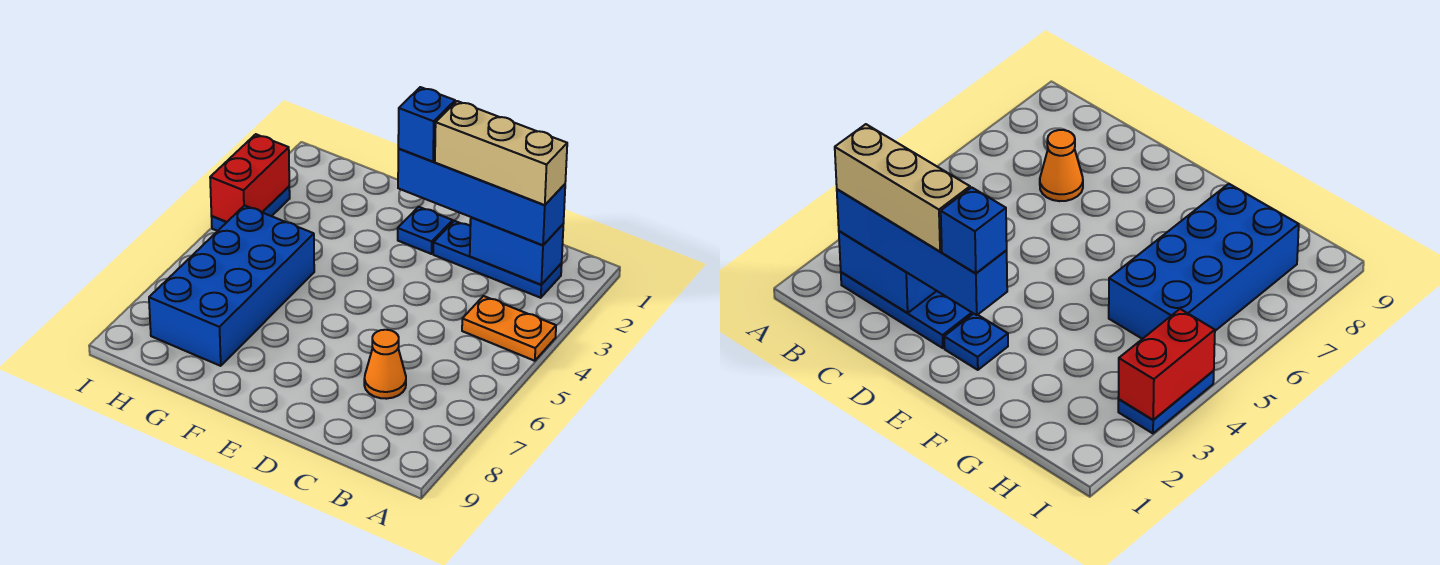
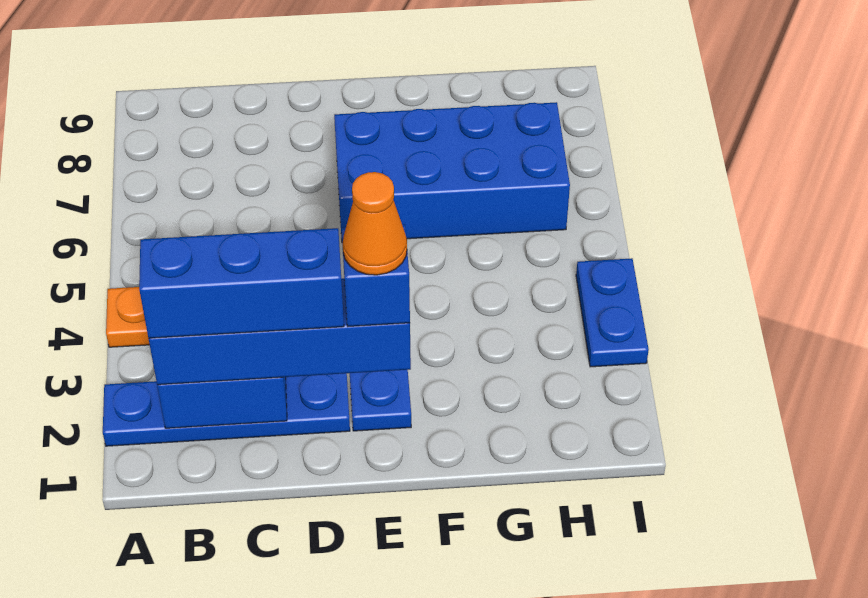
blue plate B2:D2 level 1 -> blue plate A2:D2 level 1
tan brick B2:D2 level 4 -> blue brick B2:D2 level 4
orange cone C7 level 1 -> orange cone E2 level 5
blue brick G5:H8 level 1 -> blue brick E6:H7 level 1
red brick I3:I4 level 2 -> none

